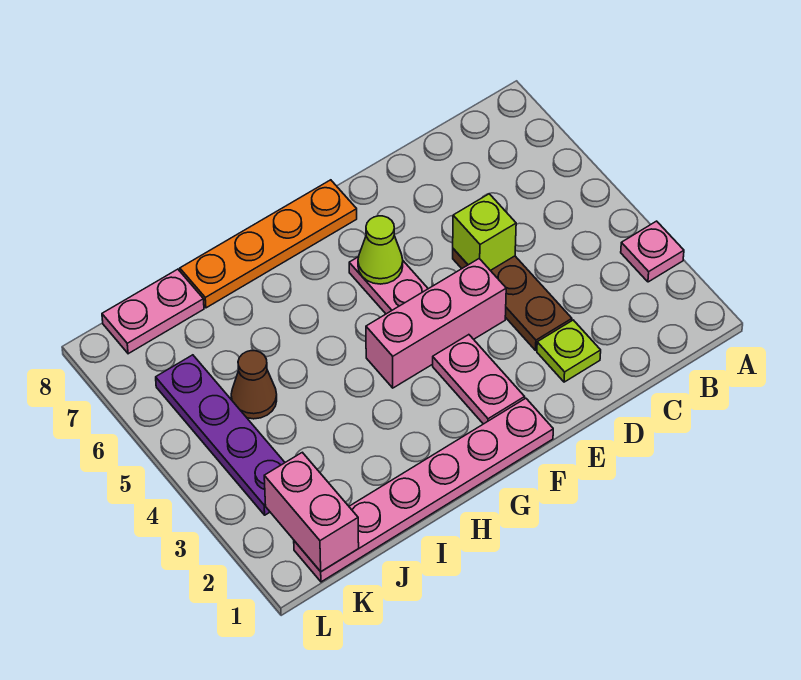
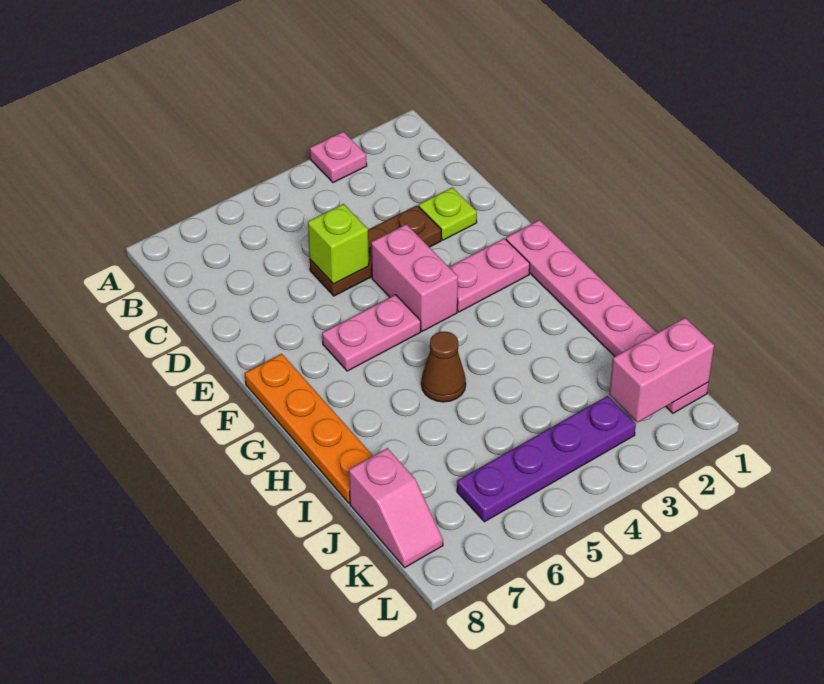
pink brick E4:G4 level 1 -> pink brick E4:F4 level 1
lime cone F6 level 2 -> none
brown cone J5 level 1 -> brown cone H5 level 1
pink plate J8:K8 level 1 -> pink slope J8:K8 level 1 top J

